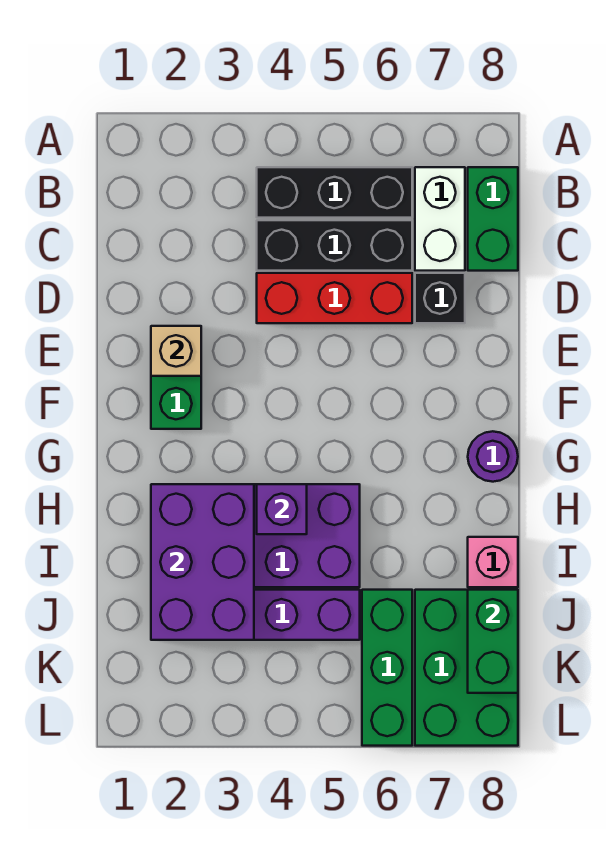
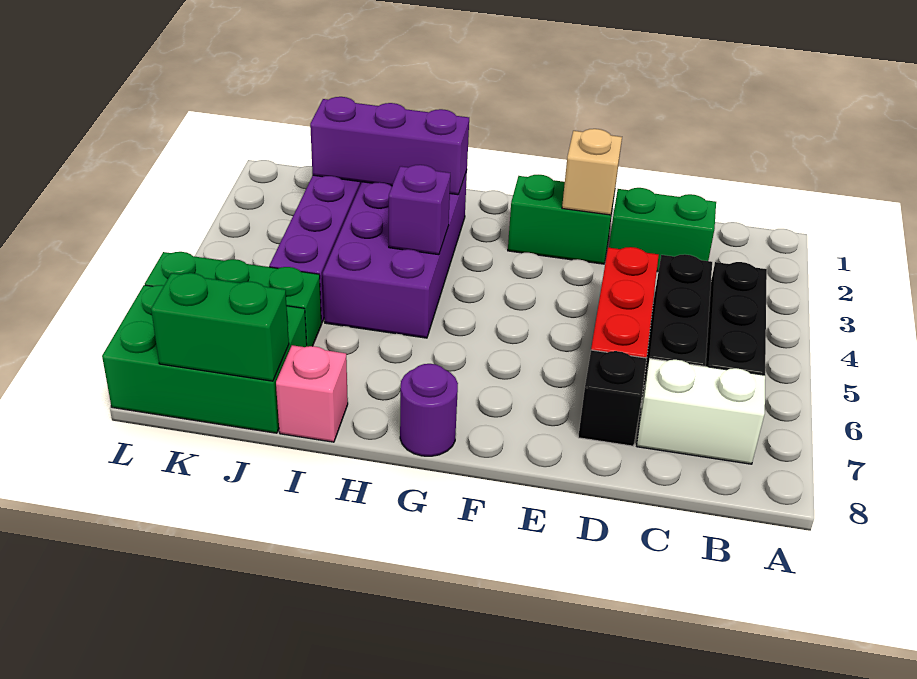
green brick B8:C8 level 1 -> green brick C2:D2 level 1
purple brick H2:J3 level 2 -> purple brick H2:J2 level 2

